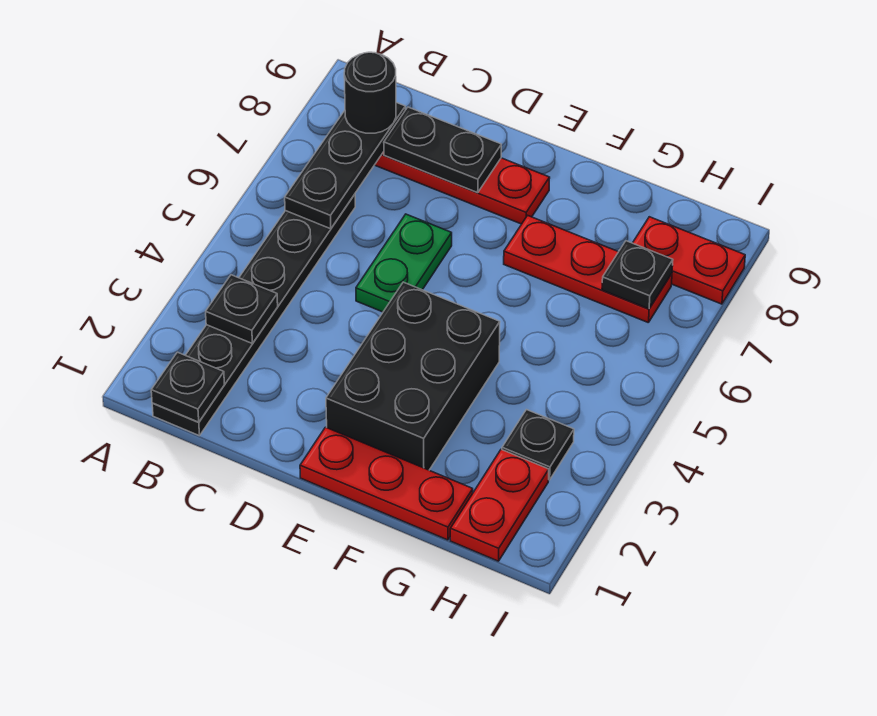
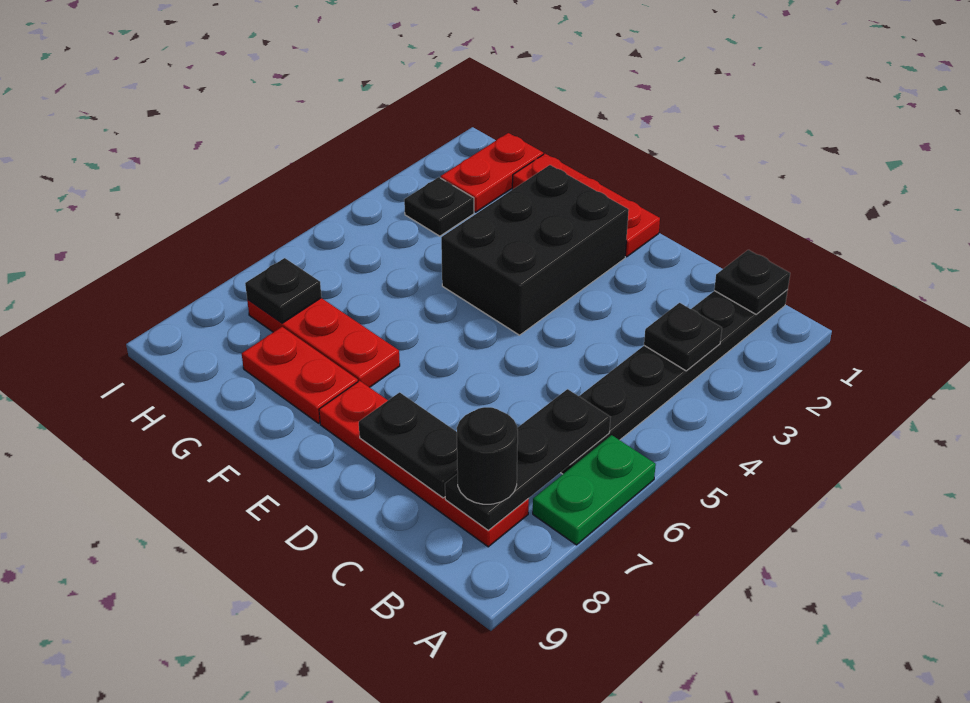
green plate D5:D6 level 1 -> green plate A6:A7 level 1
red plate H8:I8 level 1 -> red plate F8:G8 level 1

